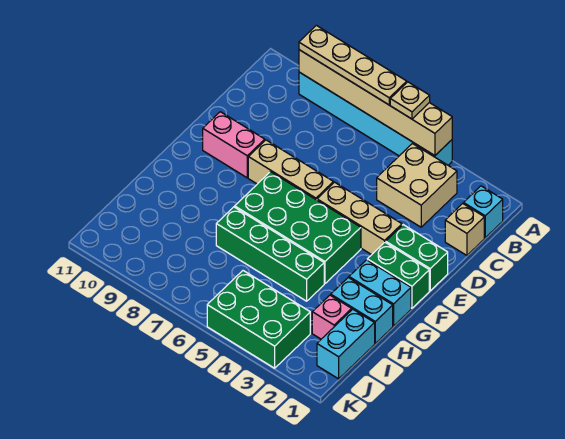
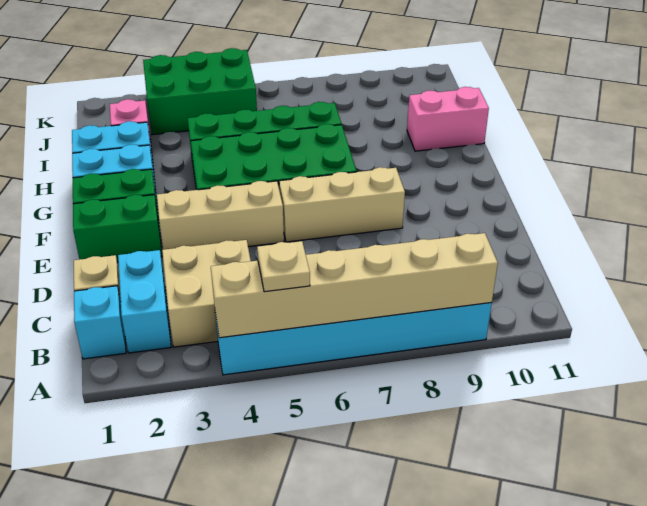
tan plate A6:A9 level 3 -> none
pink brick E9:E10 level 1 -> pink brick H10:H11 level 1
cyan brick I1:J1 level 1 -> cyan brick B2:C2 level 1

